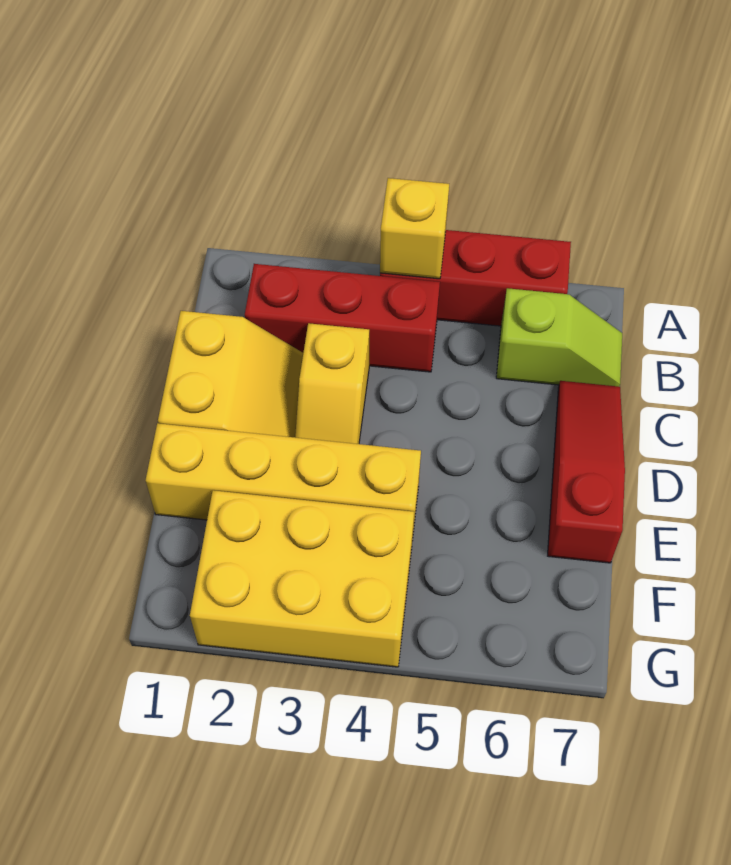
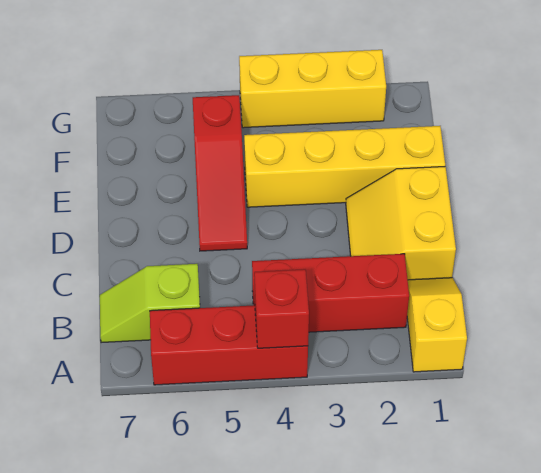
yellow brick A4 level 2 -> red brick A4 level 2
yellow slope C3:D3 level 1 top C -> yellow slope A1:B1 level 1 top A
red slope C7:E7 level 1 top E -> red slope D5:F5 level 1 top F
yellow brick F2:G4 level 1 -> yellow brick G2:G4 level 1

